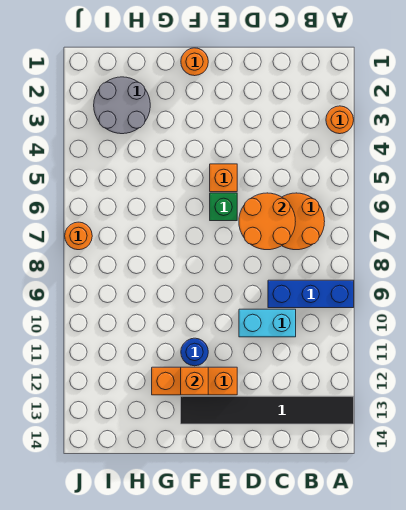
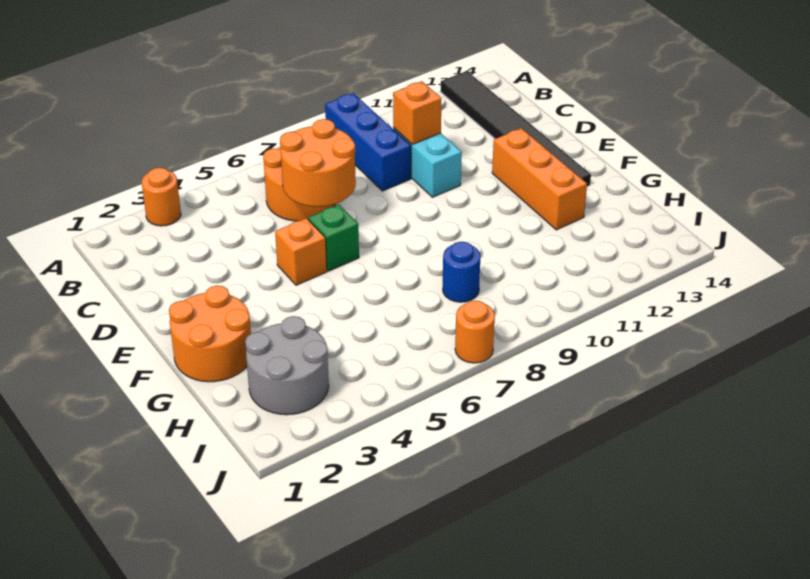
orange round brick F1 level 1 -> orange round brick F1:G2 level 1
blue round brick F11 level 1 -> blue round brick H8 level 1
orange brick F12 level 2 -> orange brick C10 level 2

